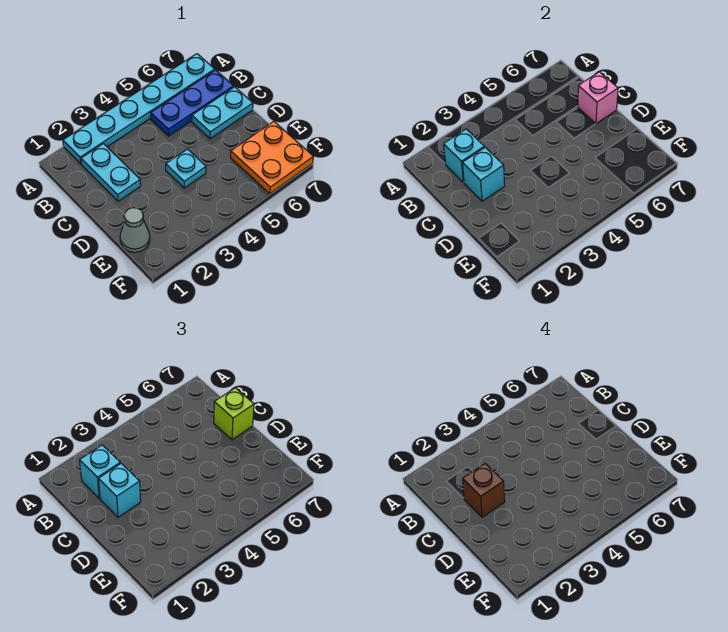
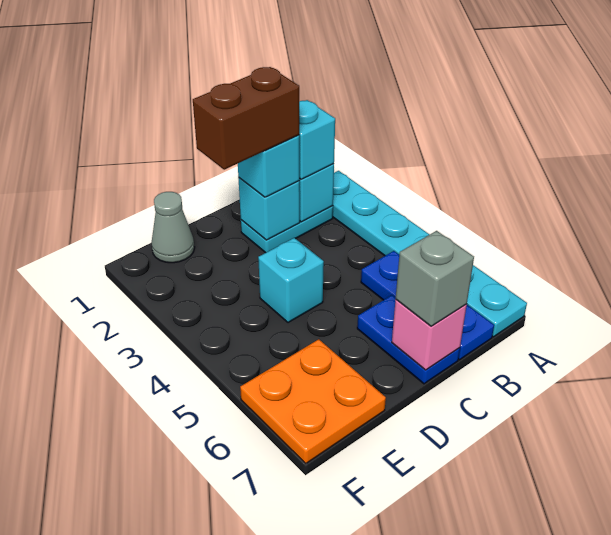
brown brick C2 level 4 -> brown brick C2:D2 level 4
cyan plate C6:C7 level 1 -> blue plate C6:C7 level 1
lime brick C7 level 3 -> grey brick C7 level 3
cyan plate D4 level 1 -> cyan brick D4 level 1

